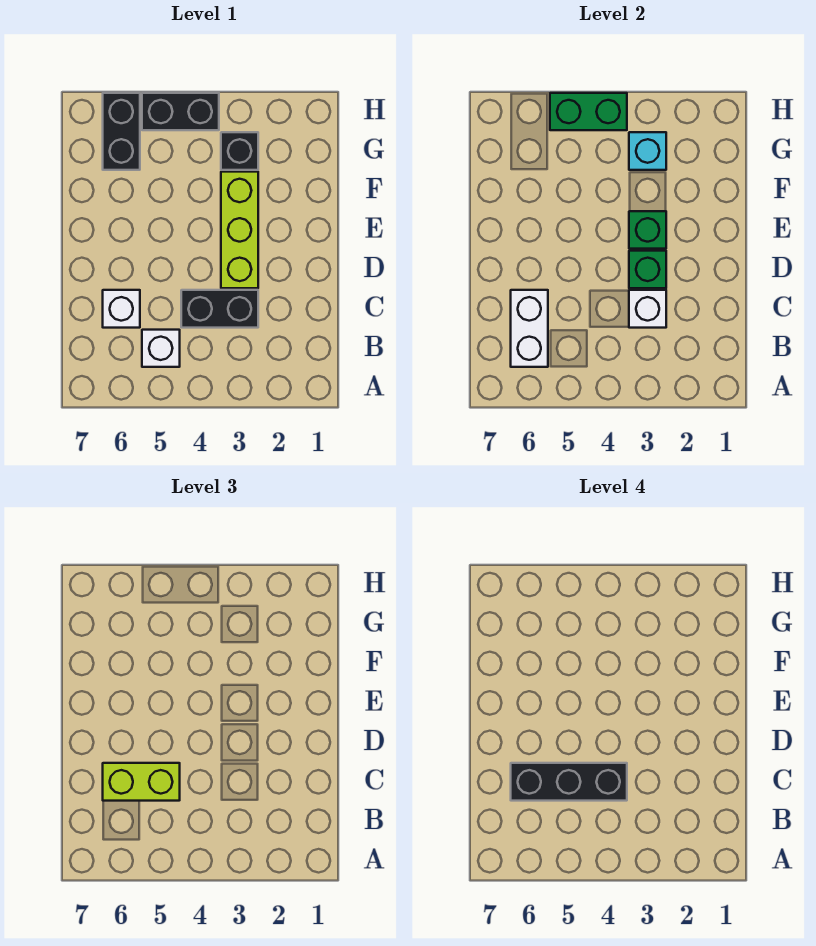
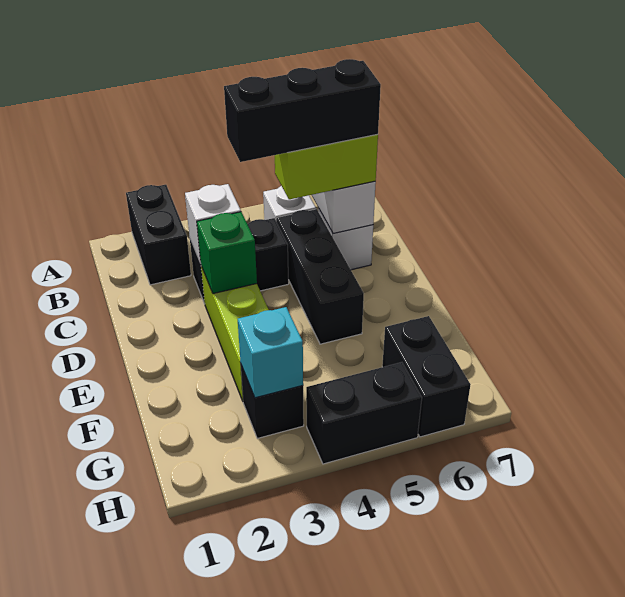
none -> black brick A2:B2 level 1
none -> black brick C5:E5 level 1
green brick E3 level 2 -> none
green brick H4:H5 level 2 -> none

